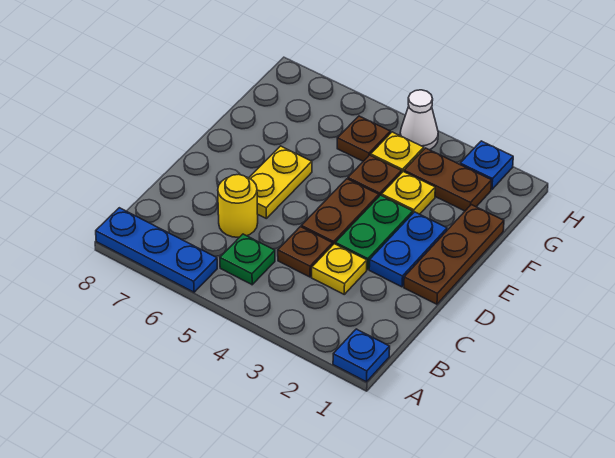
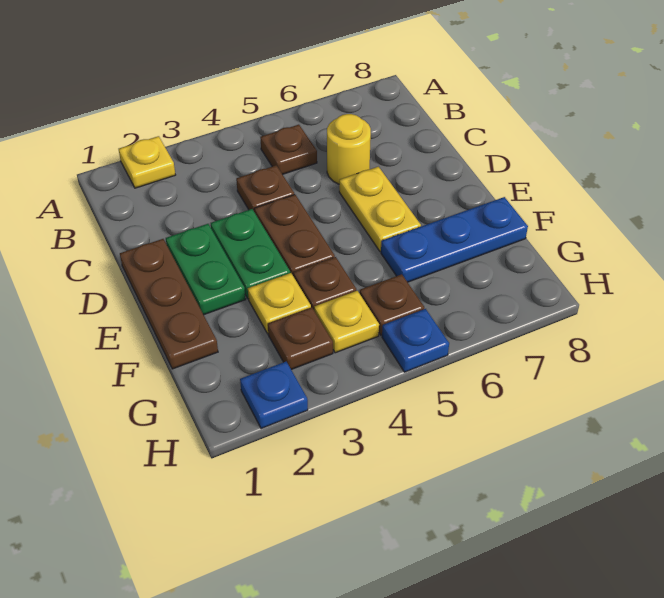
blue plate A1 level 1 -> blue plate H5 level 1
blue plate A6:A8 level 1 -> blue plate F6:F8 level 1
green plate B5 level 1 -> brown plate B5 level 1
yellow plate C3 level 1 -> yellow plate A2 level 1
blue plate D2:E2 level 1 -> green plate D2:E2 level 1
brown plate G2:G3 level 1 -> brown plate G3 level 1
white cone H4 level 1 -> none

